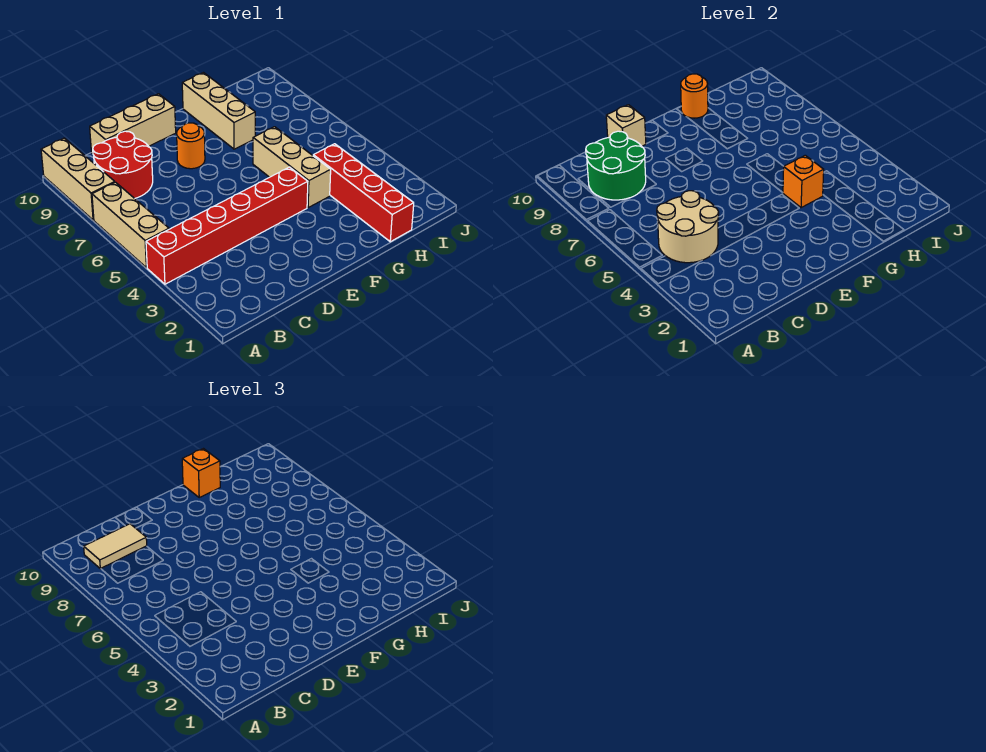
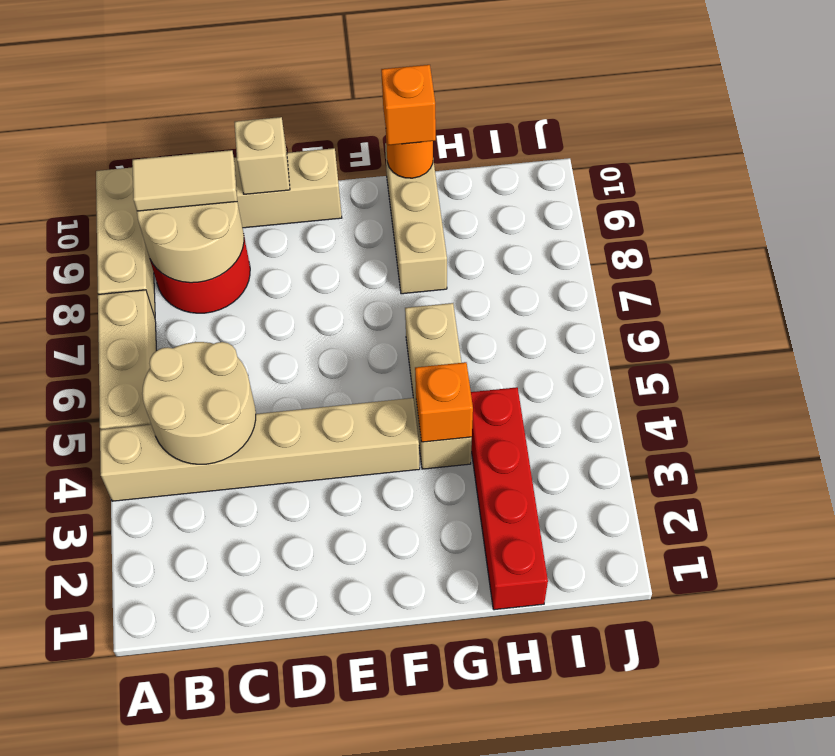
red brick A4:F4 level 1 -> tan brick A4:F4 level 1
green round brick B8:C9 level 2 -> tan round brick B8:C9 level 2
orange round brick E8 level 1 -> none

